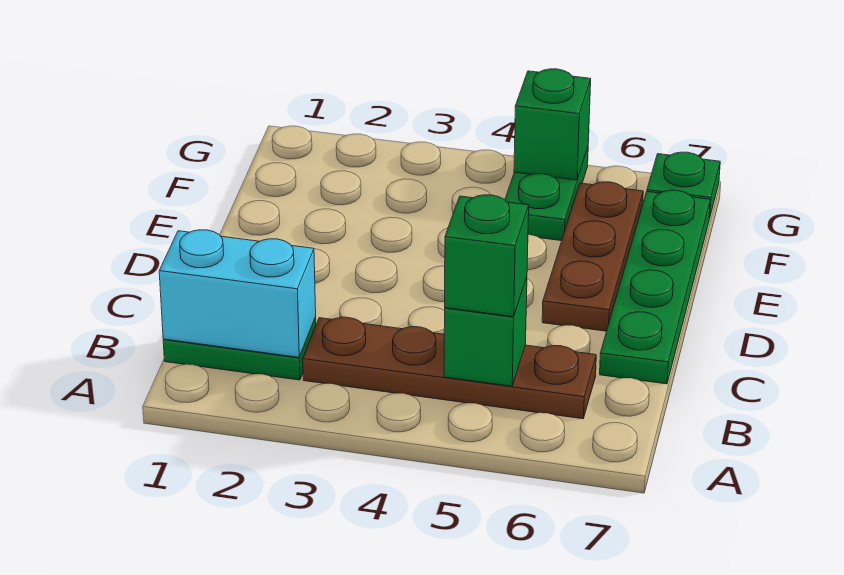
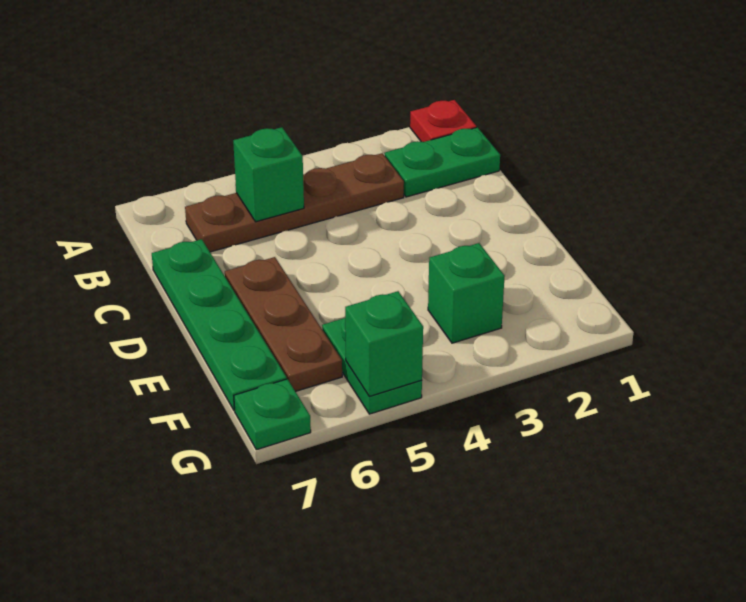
none -> red plate A1 level 1
cyan brick B1:B2 level 2 -> none
green brick B5 level 3 -> green brick F3 level 1

